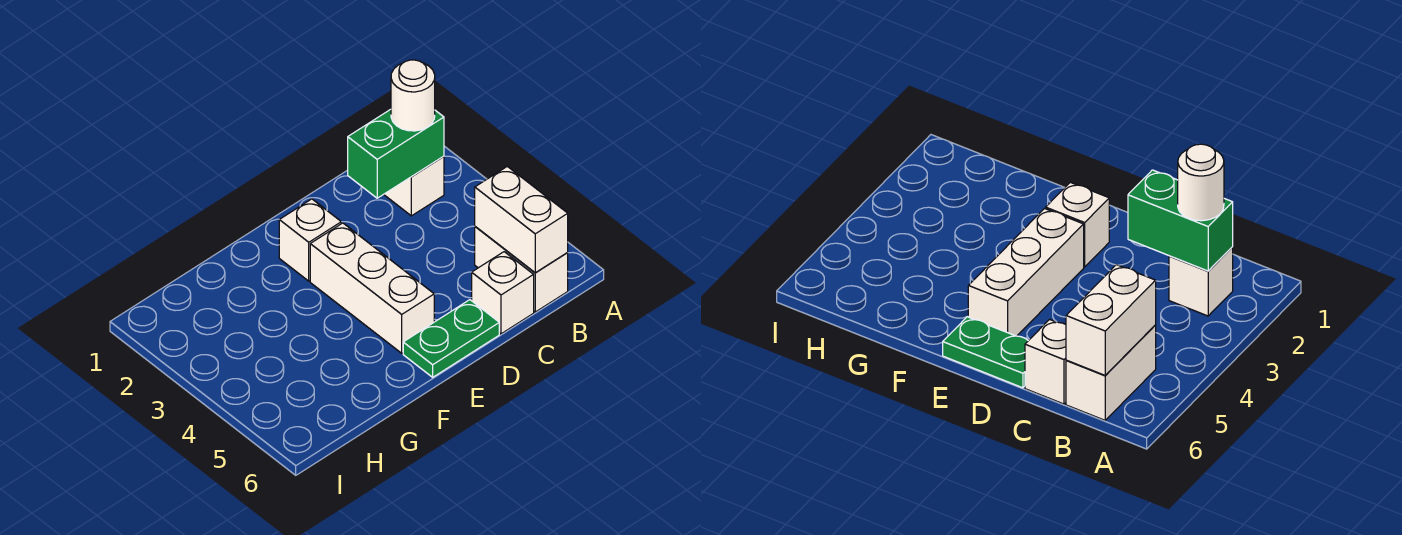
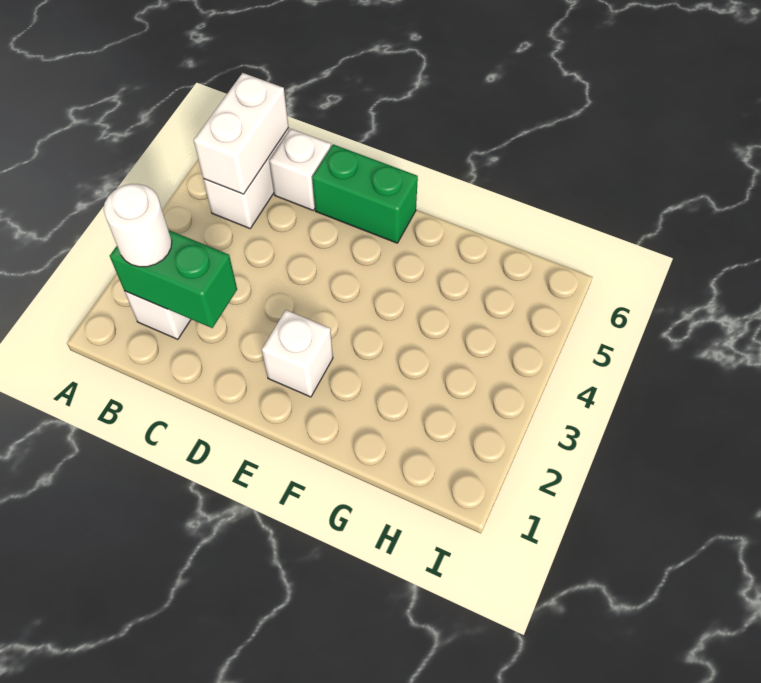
green plate D6:E6 level 1 -> green brick D6:E6 level 1
white brick E3:E5 level 1 -> none

